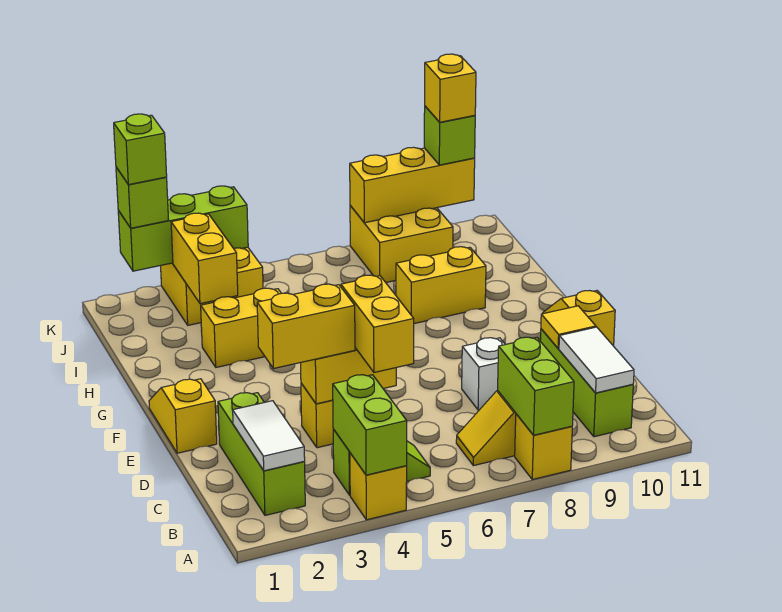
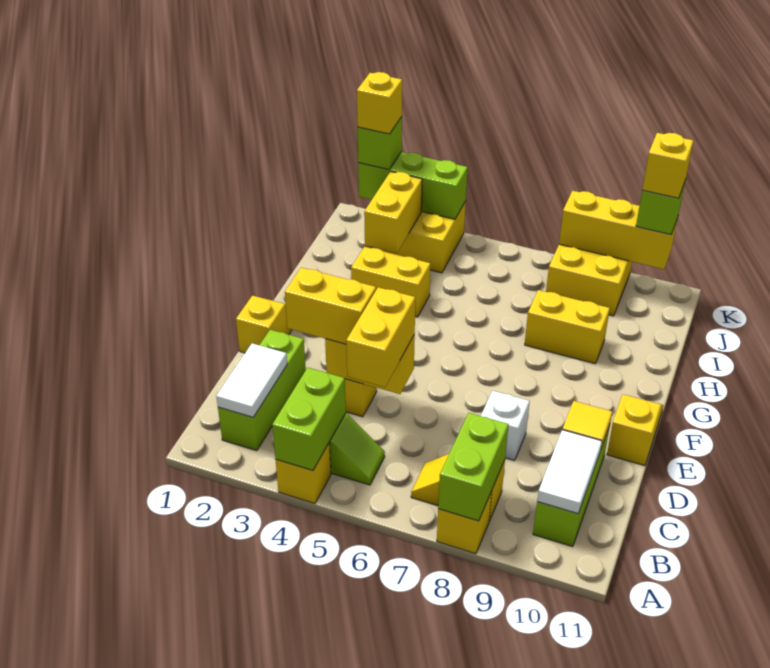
lime brick K2 level 4 -> yellow brick K2 level 4

